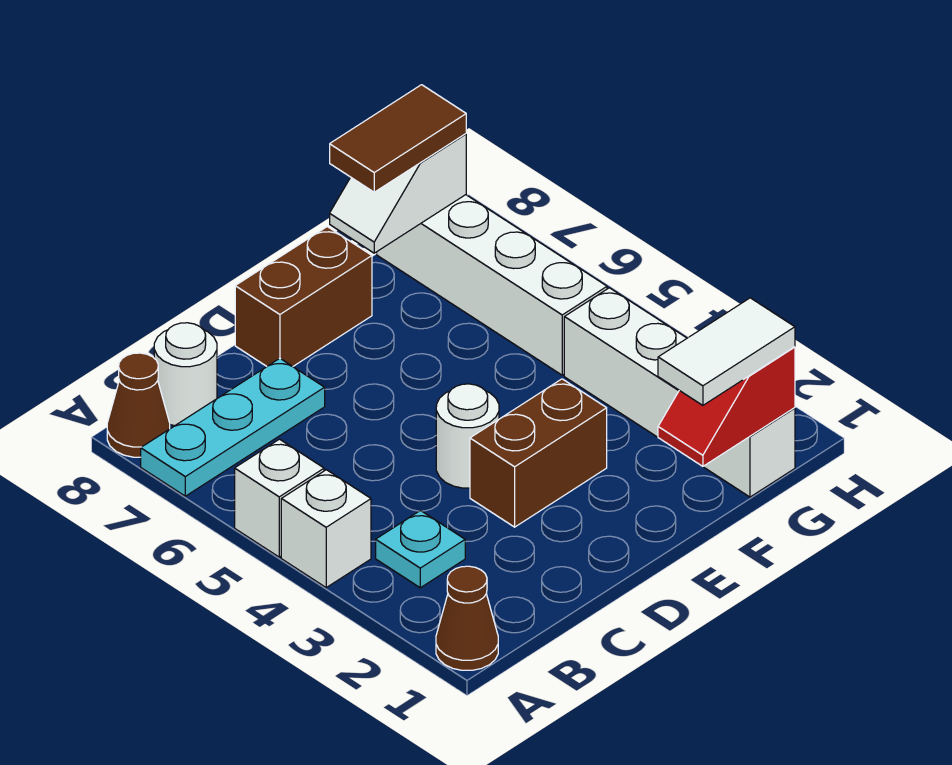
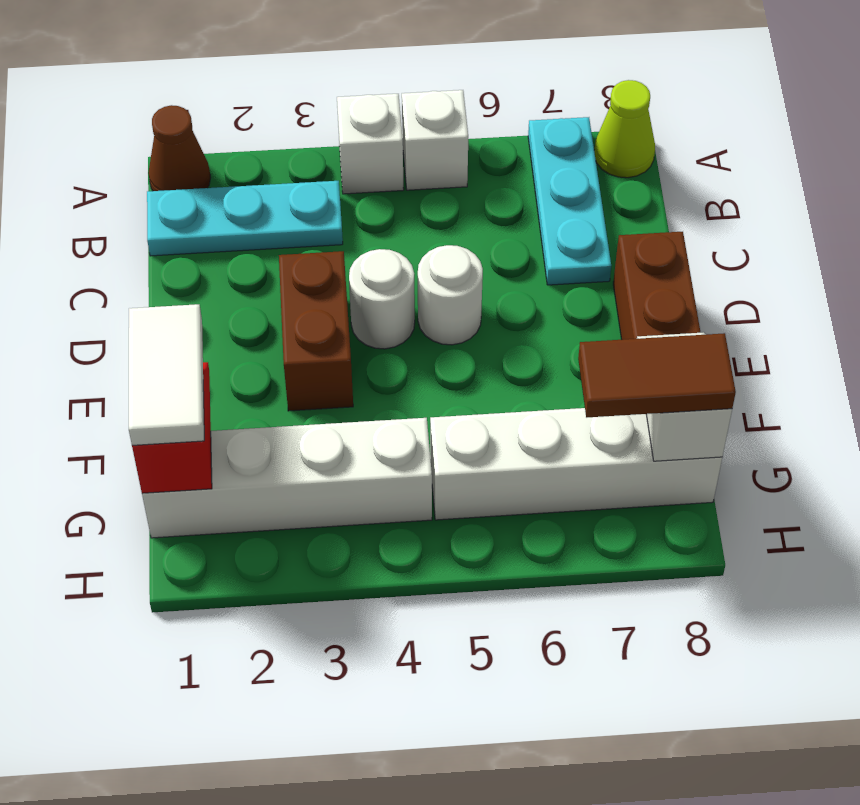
brown cone A8 level 1 -> lime cone A8 level 1
cyan plate B3 level 1 -> cyan plate B1:B3 level 1
white round brick B8 level 1 -> white round brick D5 level 1
brown tile F8:G8 level 3 -> brown tile G7:G8 level 3

